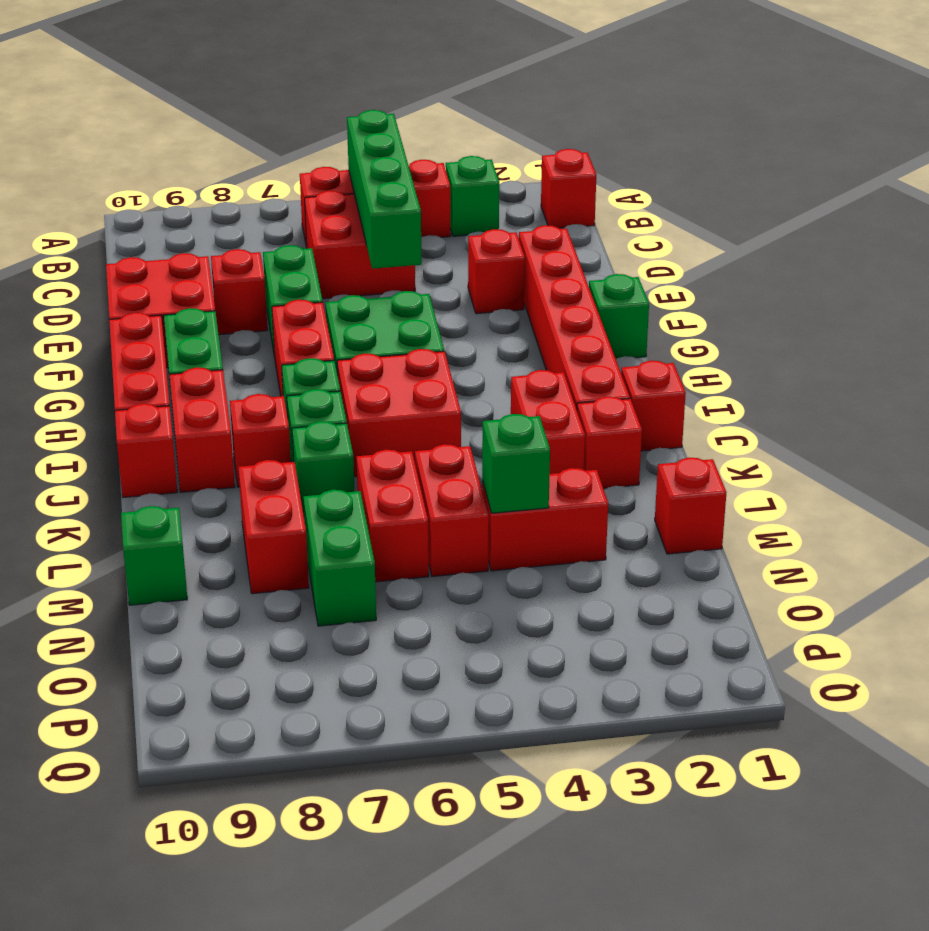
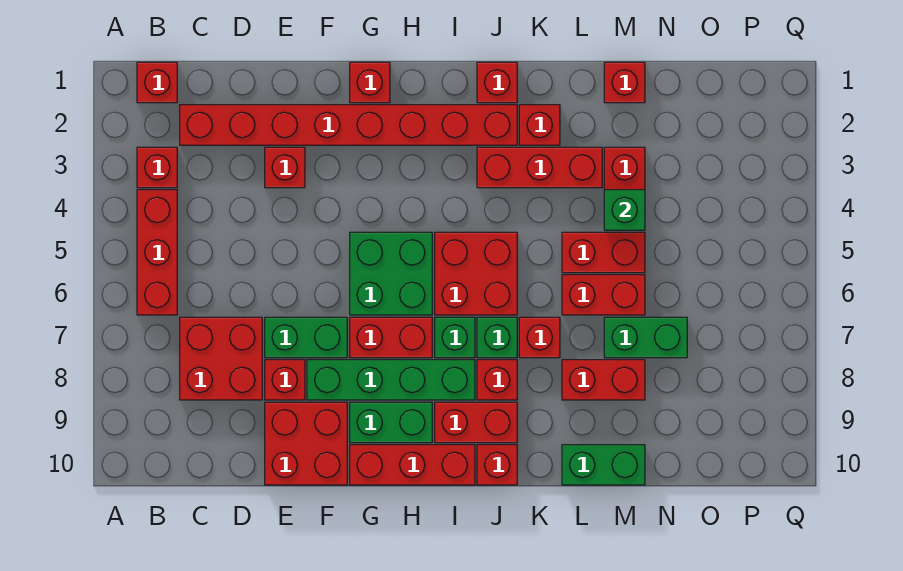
green brick B3 level 1 -> red brick B3 level 1
green brick B5:E5 level 2 -> green brick F8:I8 level 1
red brick C5:D6 level 1 -> red brick C7:D8 level 1
red brick E2:J2 level 1 -> red brick C2:J2 level 1
green brick G1 level 1 -> red brick G1 level 1
red brick J3:K3 level 1 -> red brick J3:L3 level 1
green brick K7 level 1 -> red brick K7 level 1
green brick M10 level 1 -> green brick L10:M10 level 1

